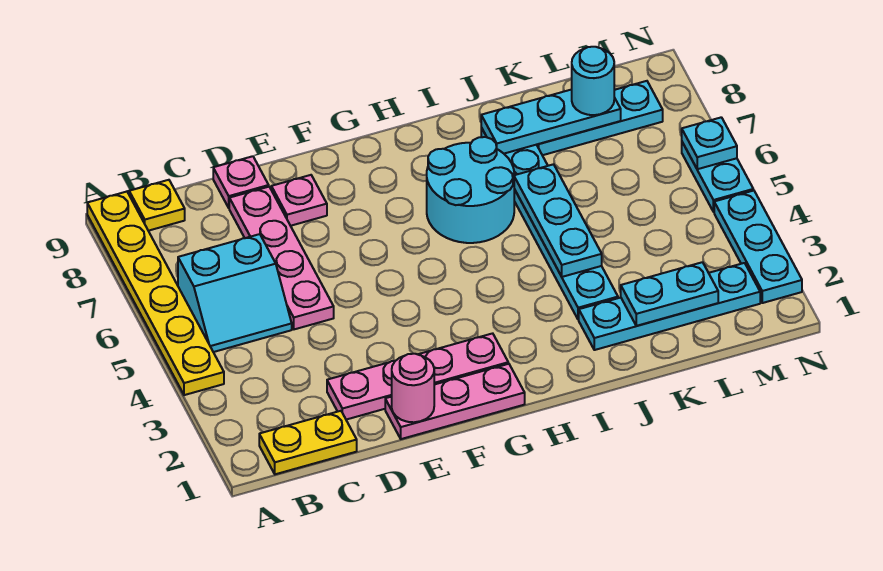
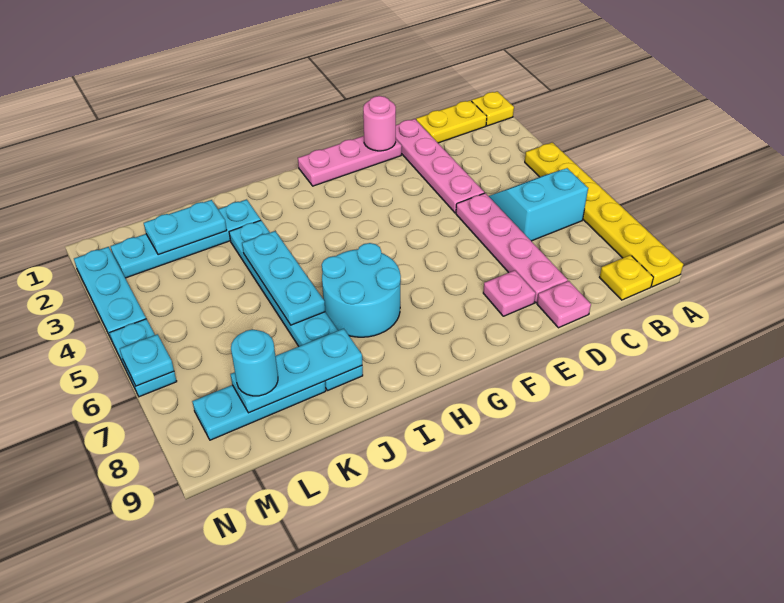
none -> yellow plate A1 level 1
pink plate D2:G2 level 1 -> pink plate D1:D4 level 1

